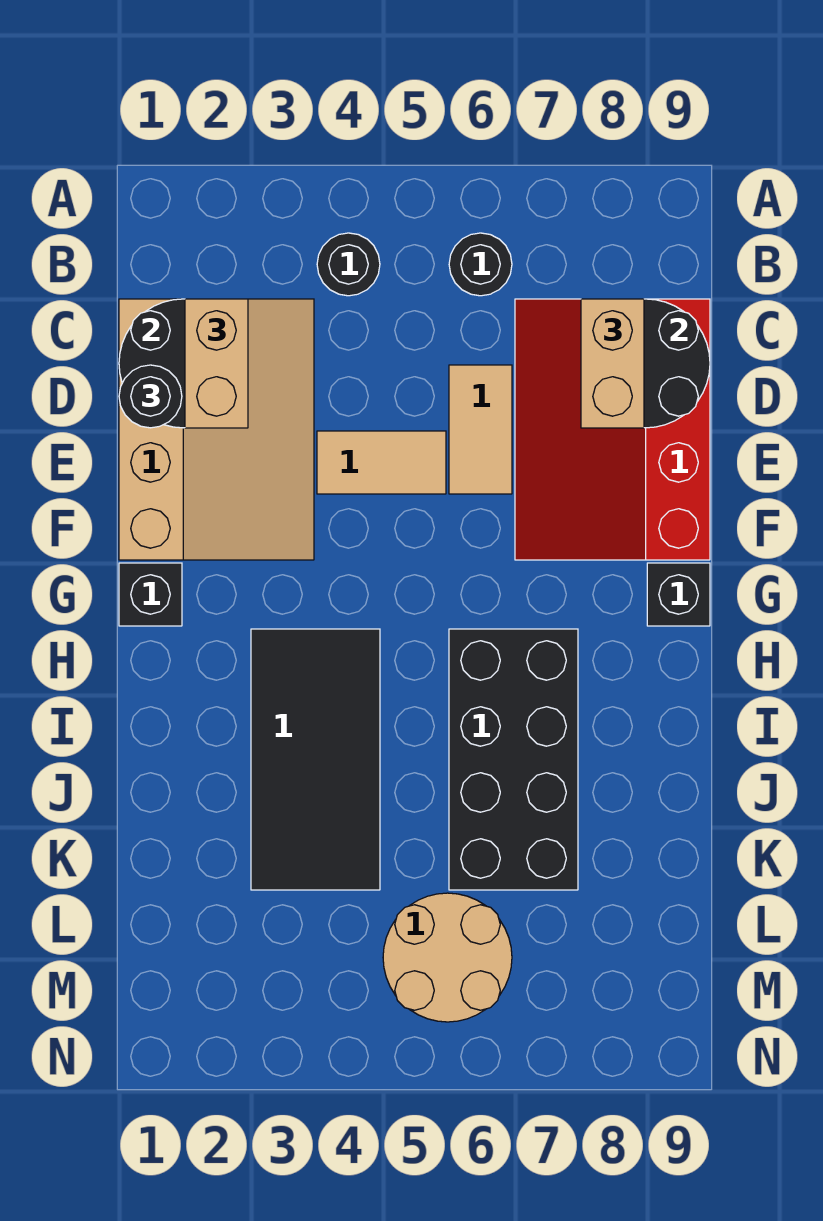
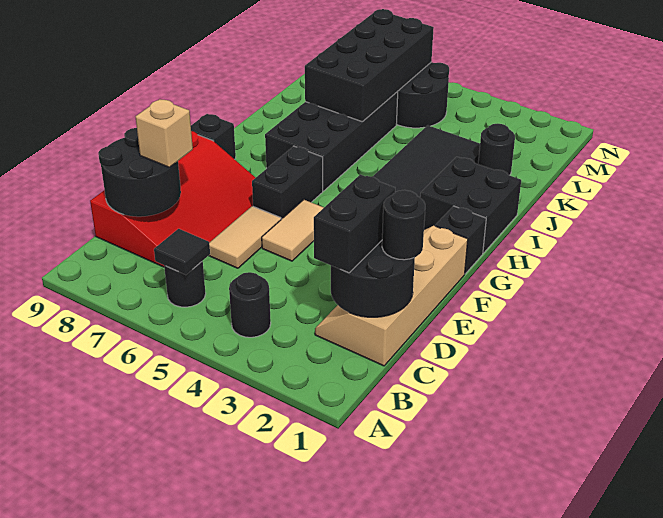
none -> black tile B6 level 2
tan slope C1:F3 level 1 top 1 -> tan slope C1:F2 level 1 top 1
tan brick C2:D2 level 3 -> black brick C2:D2 level 3
tan brick C8:D8 level 3 -> tan brick D8 level 3
tan tile E4:E5 level 1 -> tan tile E5:F5 level 1
none -> black brick F6:G6 level 1
none -> black brick H1:I2 level 1
none -> black brick J6:M7 level 2
none -> black round brick K2 level 1
tan round brick L5:M6 level 1 -> black round brick L5:M6 level 1

